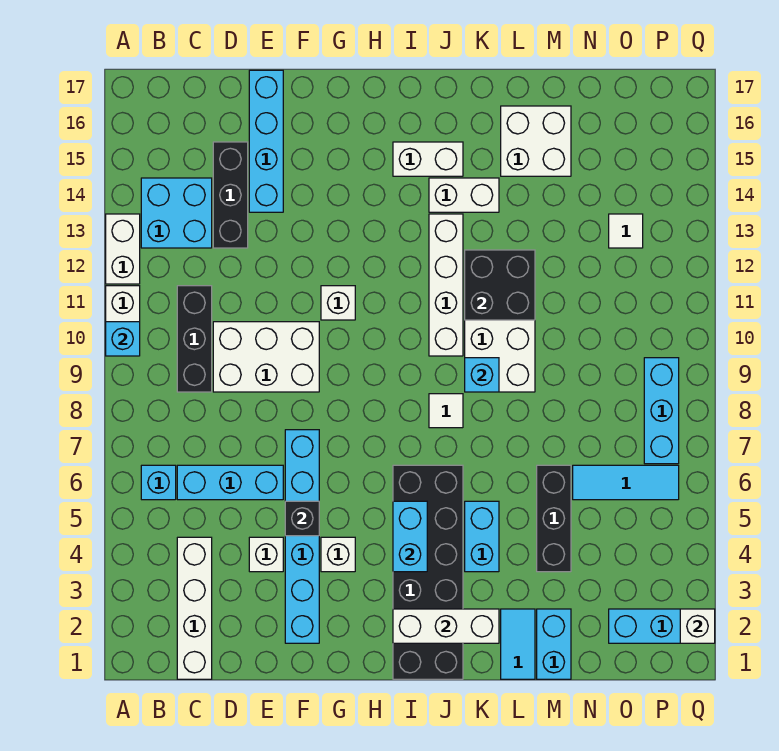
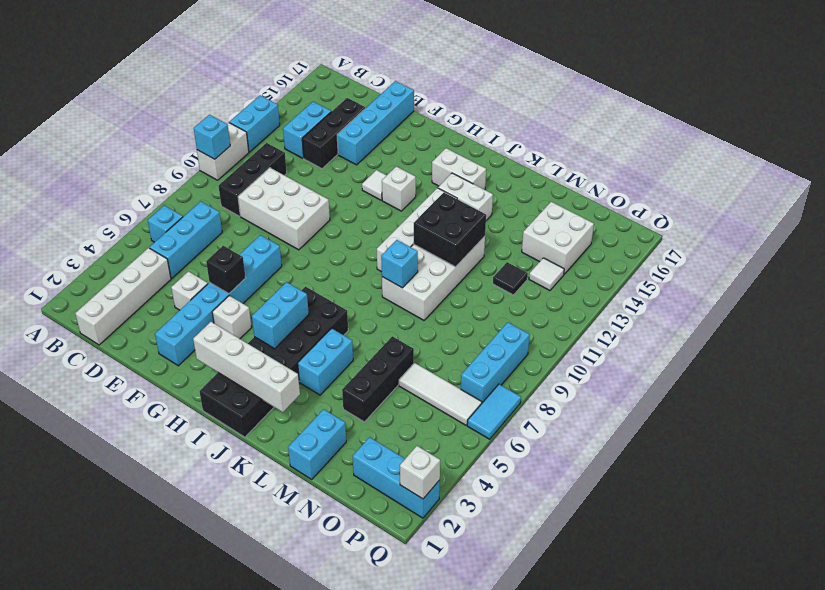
white brick A12:A13 level 1 -> cyan brick A12:A13 level 1
cyan brick B13:C14 level 1 -> cyan brick C13:C14 level 1
cyan brick C6:E6 level 1 -> cyan brick C5:C7 level 1
white brick G11 level 1 -> white brick H13 level 1
white brick I2:K2 level 2 -> white brick H2:K2 level 2
white tile J8 level 1 -> white tile G13 level 1
cyan tile L1:L2 level 1 -> cyan tile Q6:Q7 level 1
white brick L15:M16 level 1 -> white brick N14:O15 level 1
cyan tile N6:P6 level 1 -> white tile N6:P6 level 1
none -> black tile N12 level 1

